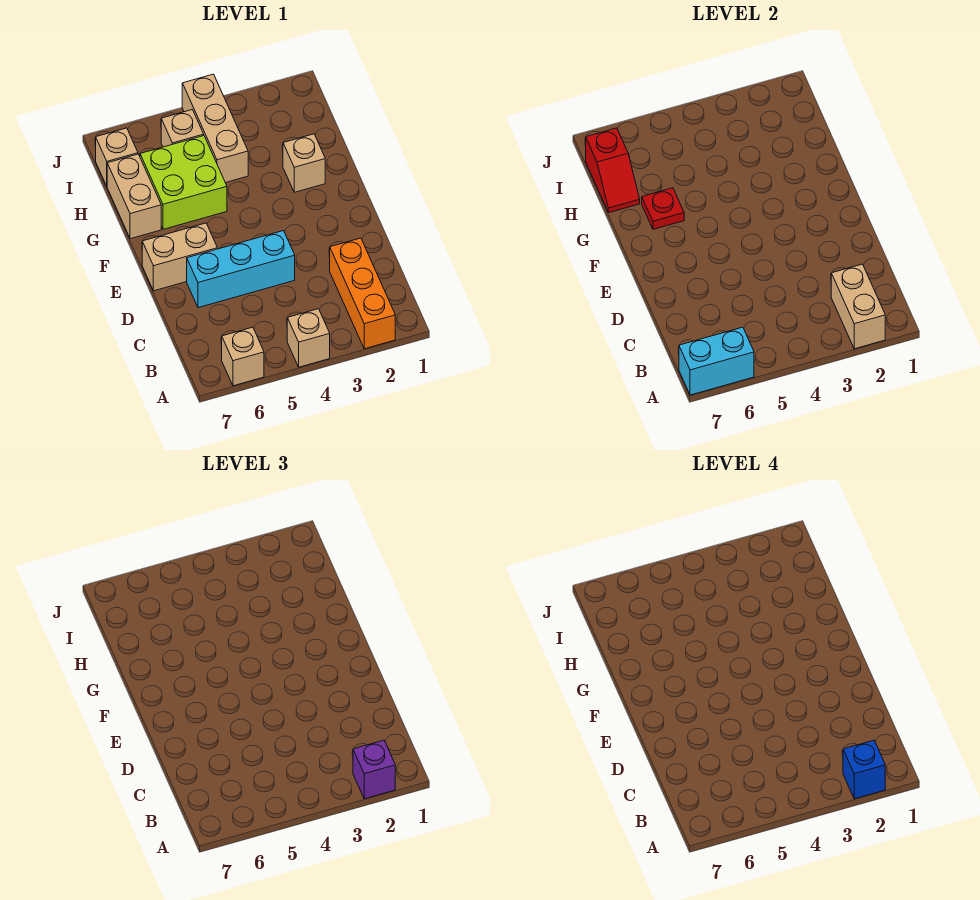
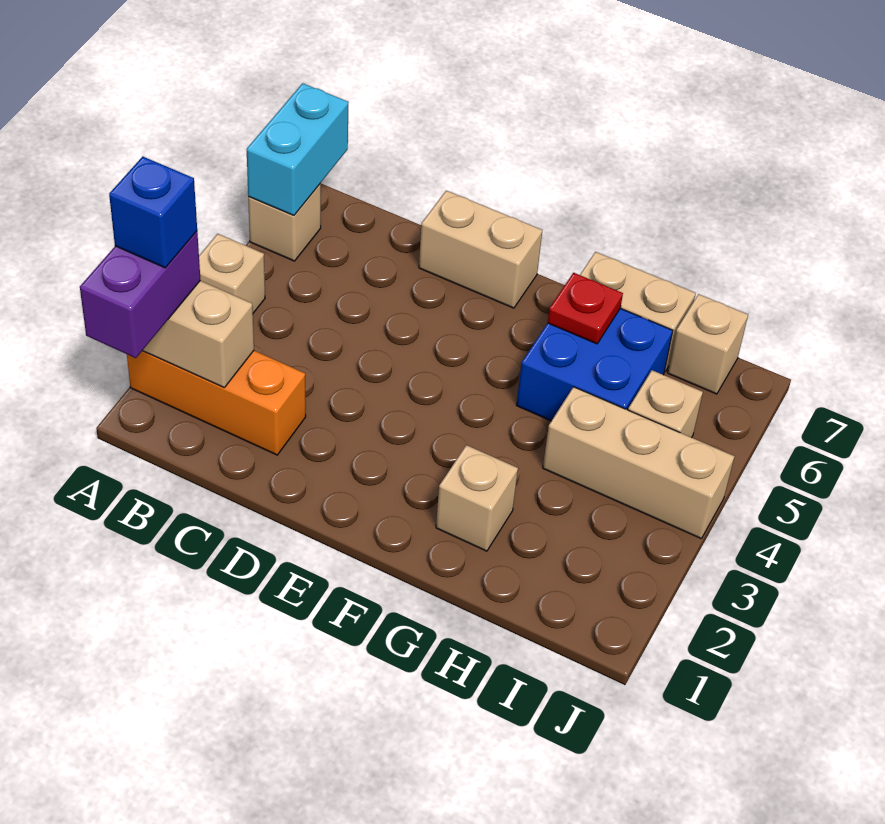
purple brick A2 level 3 -> purple brick A1:A2 level 3
cyan brick D4:D6 level 1 -> none
tan brick E6:E7 level 1 -> tan brick D7:E7 level 1
lime brick G5:H6 level 1 -> blue brick G5:H6 level 1
red slope H7:I7 level 2 top I -> none

